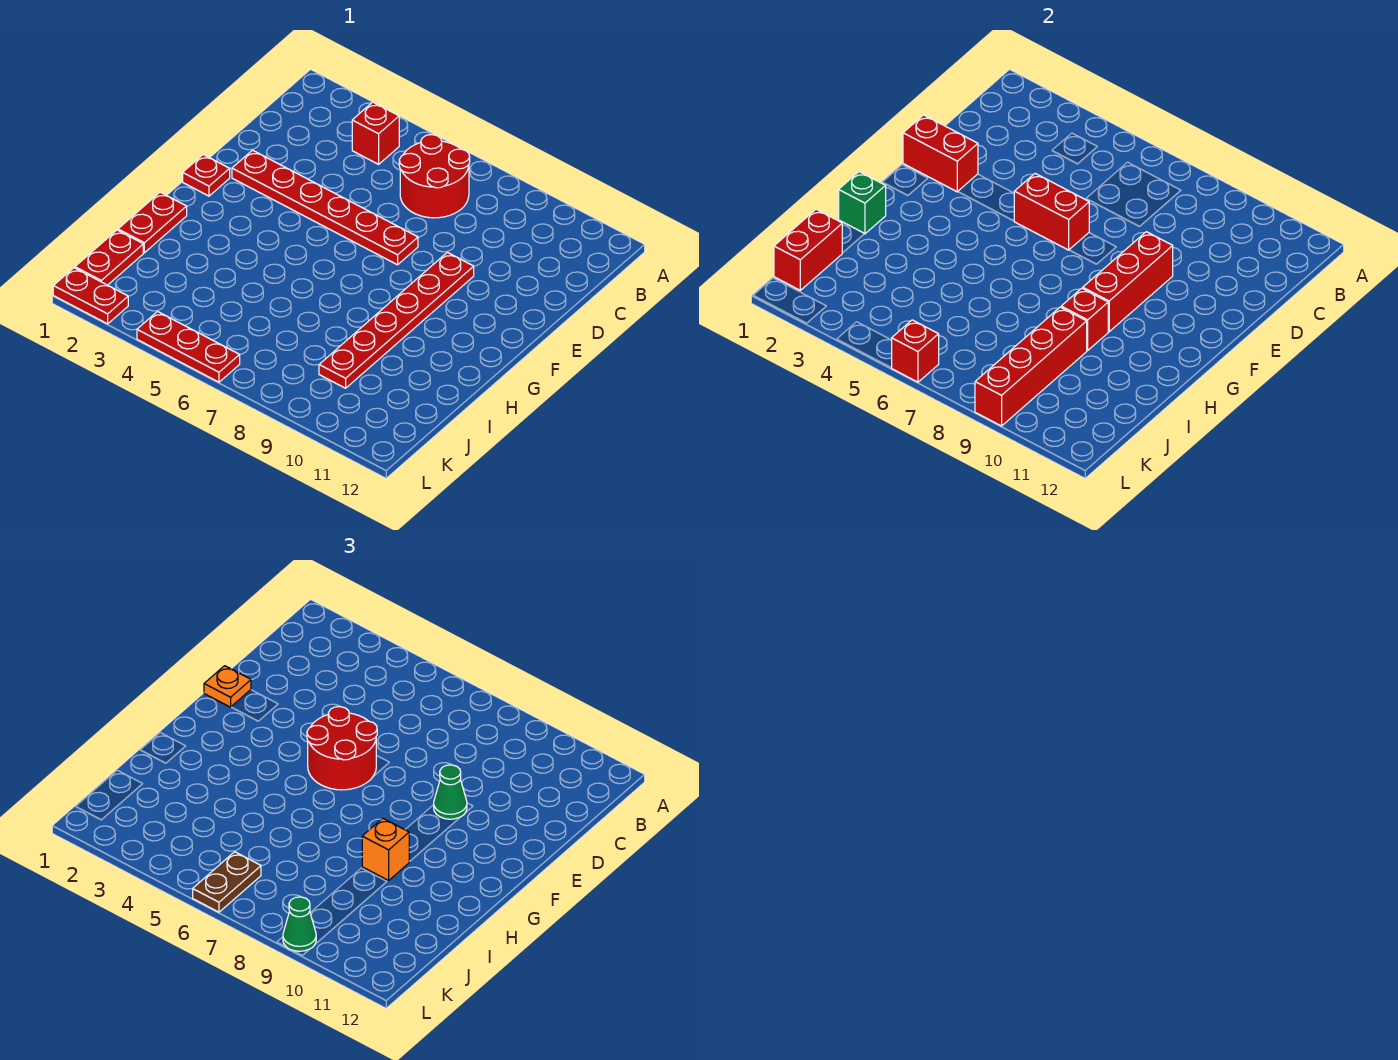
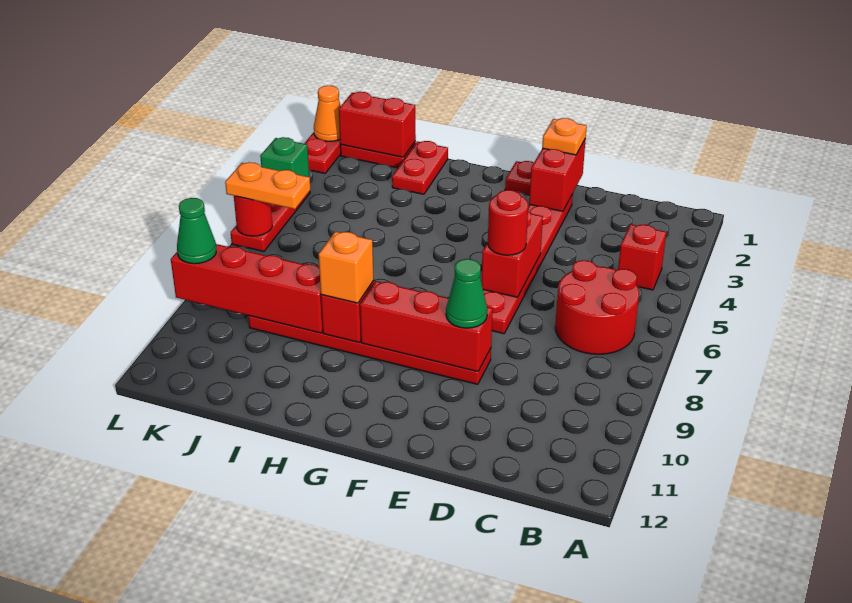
red round brick E5:F6 level 3 -> red round brick E6 level 3
red plate H1:I1 level 1 -> red plate I1:I2 level 1
green brick H1 level 2 -> green brick L4 level 2
brown plate K6:L6 level 3 -> orange plate K6:L6 level 3
none -> orange cone L1 level 2
red brick L6 level 2 -> red round brick L6 level 2

